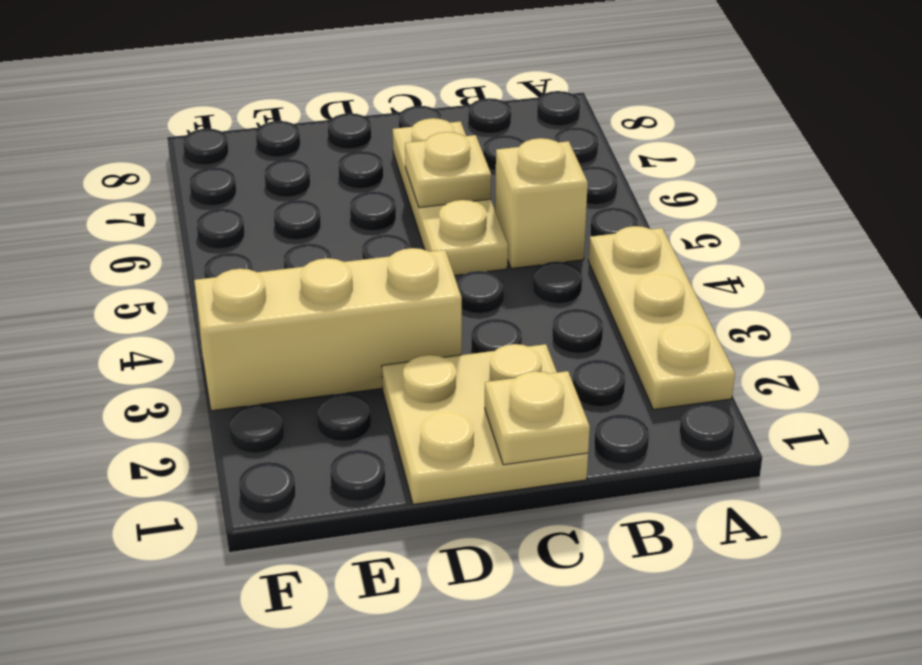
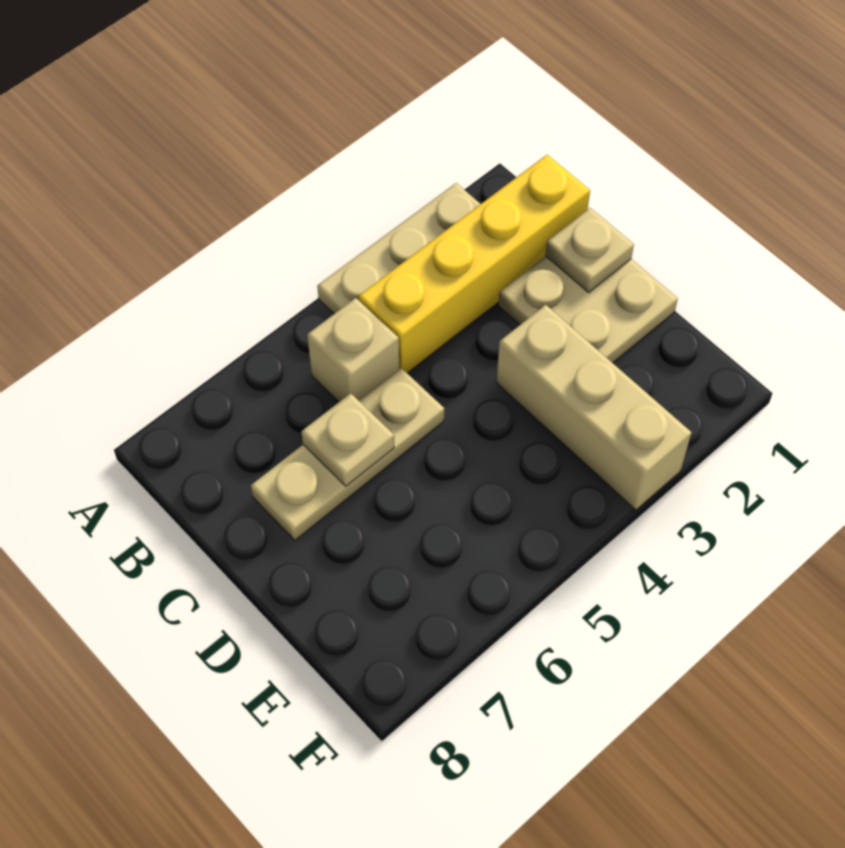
none -> yellow brick B1:B4 level 1

